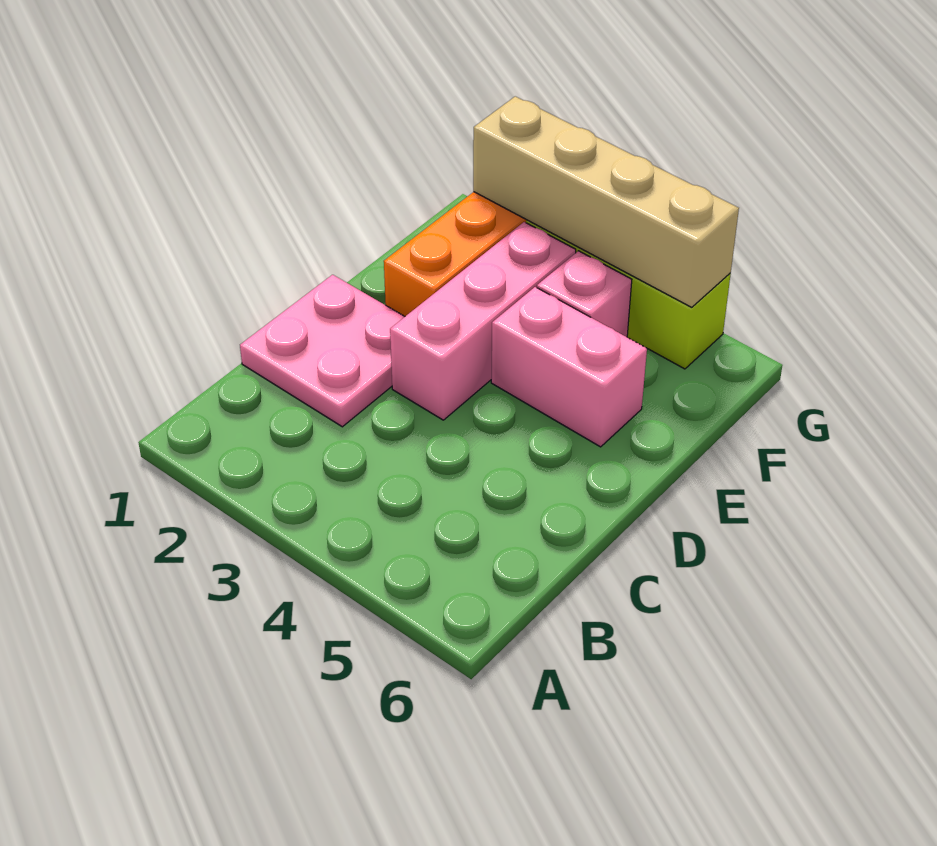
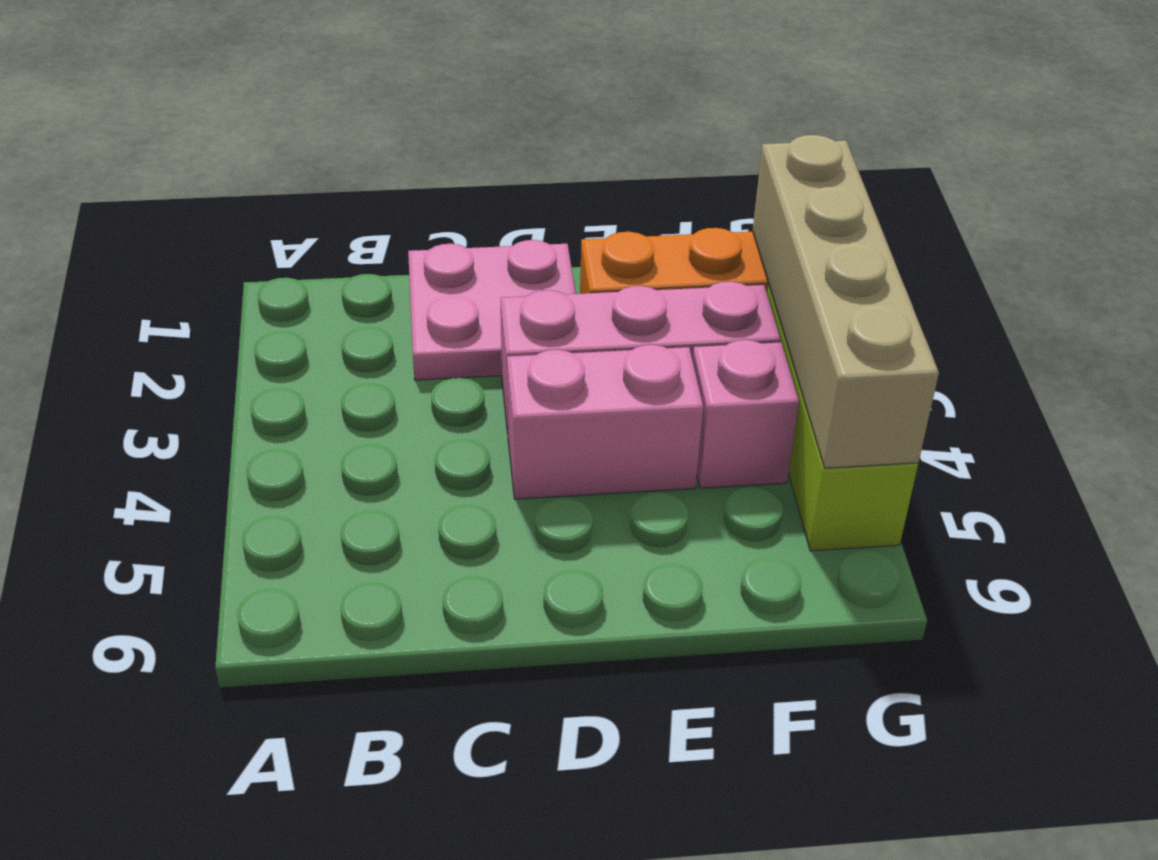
pink brick E4:E5 level 1 -> pink brick D4:E4 level 1

